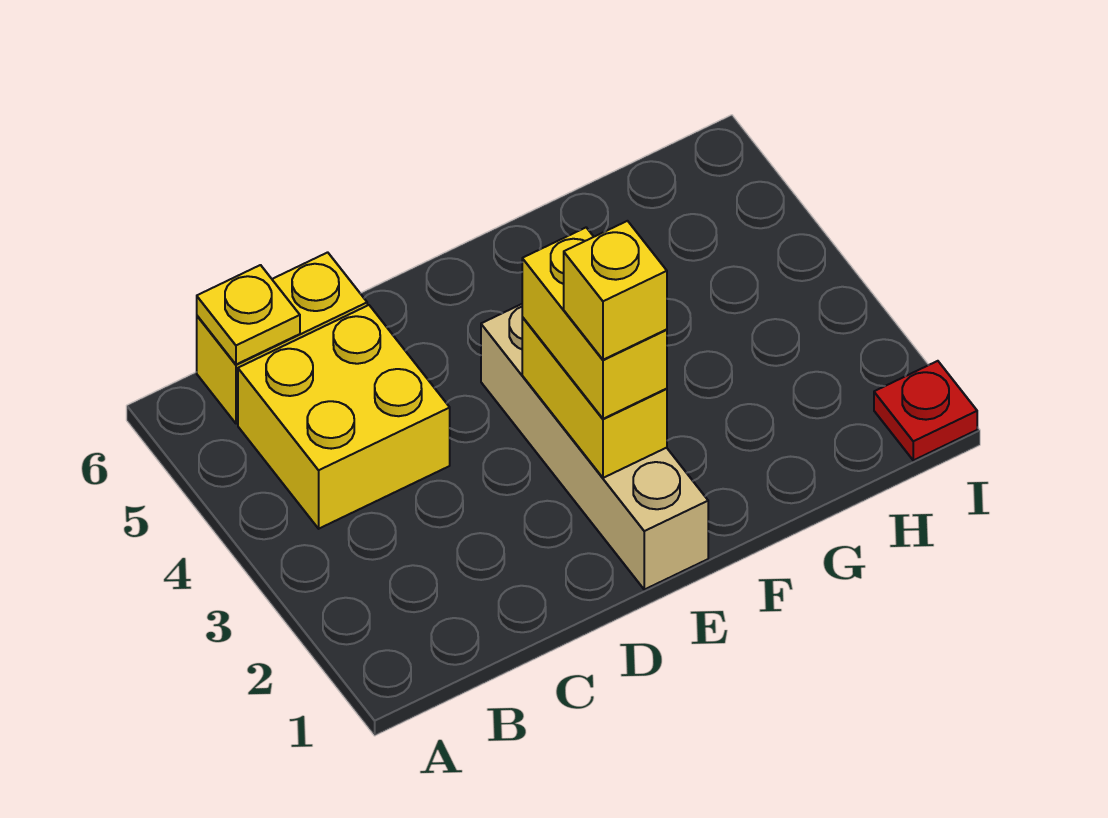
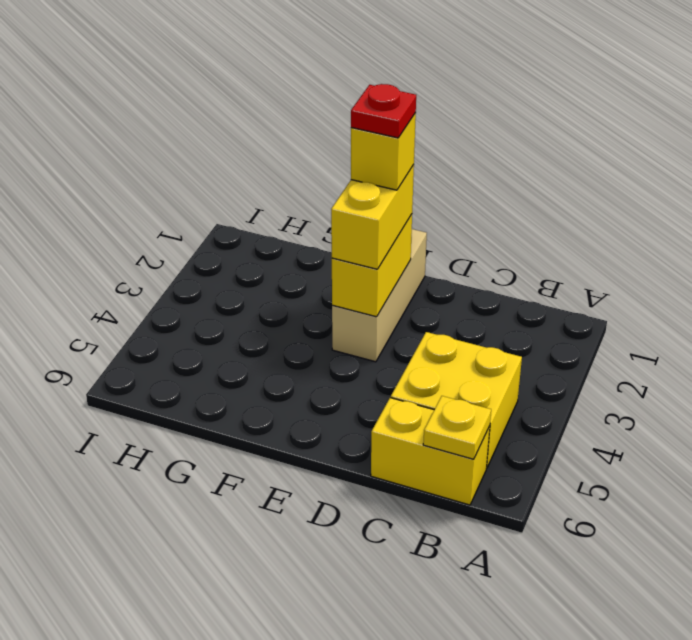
tan brick E1:E4 level 1 -> tan brick E1:E3 level 1
red plate I1 level 1 -> red plate E2 level 5

